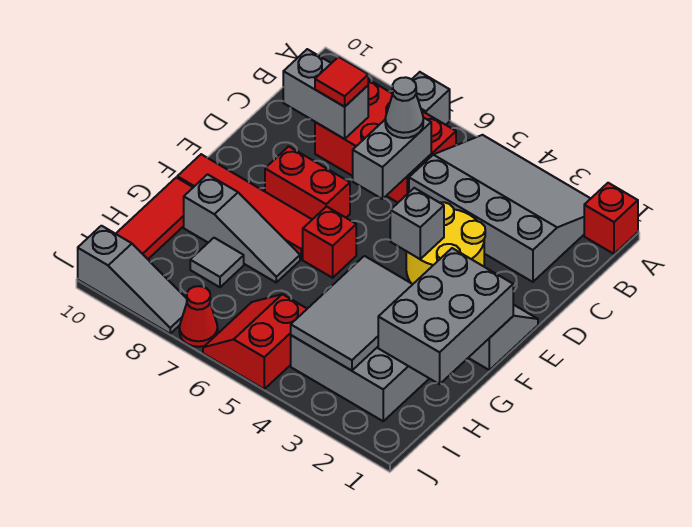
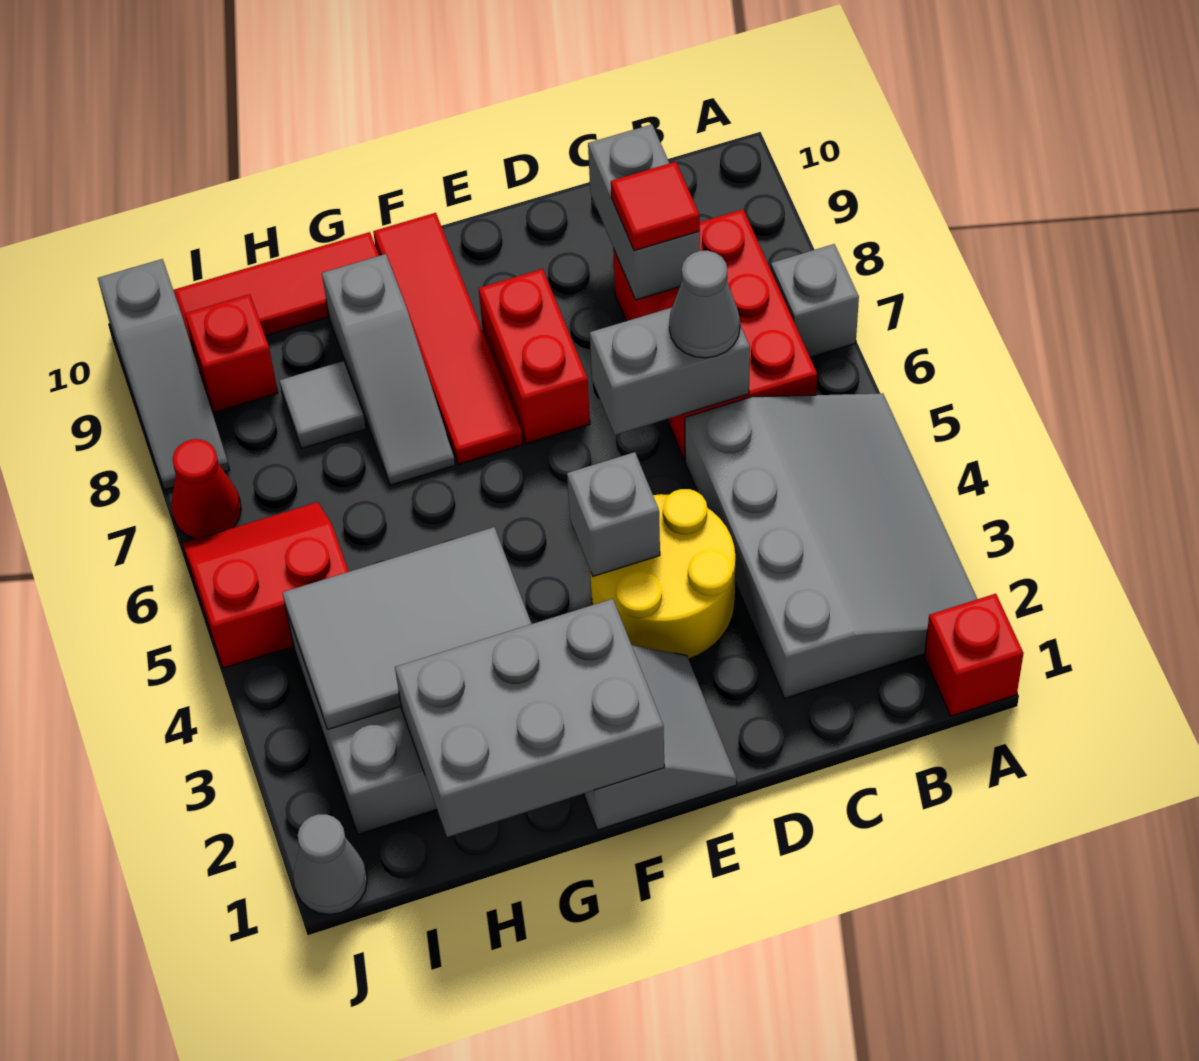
red brick F6 level 1 -> red brick I9 level 1
none -> grey cone J1 level 1

